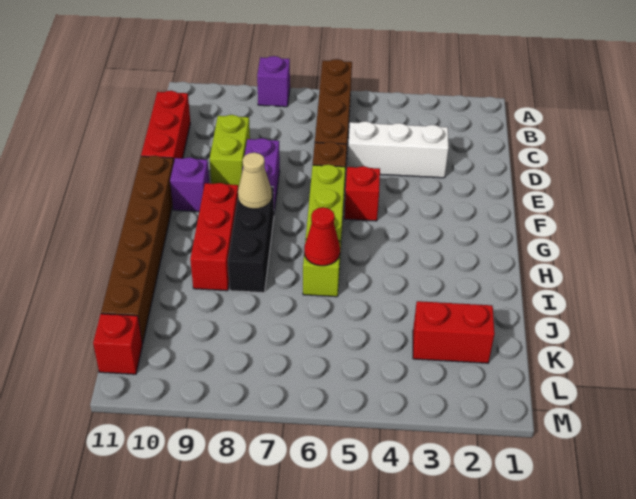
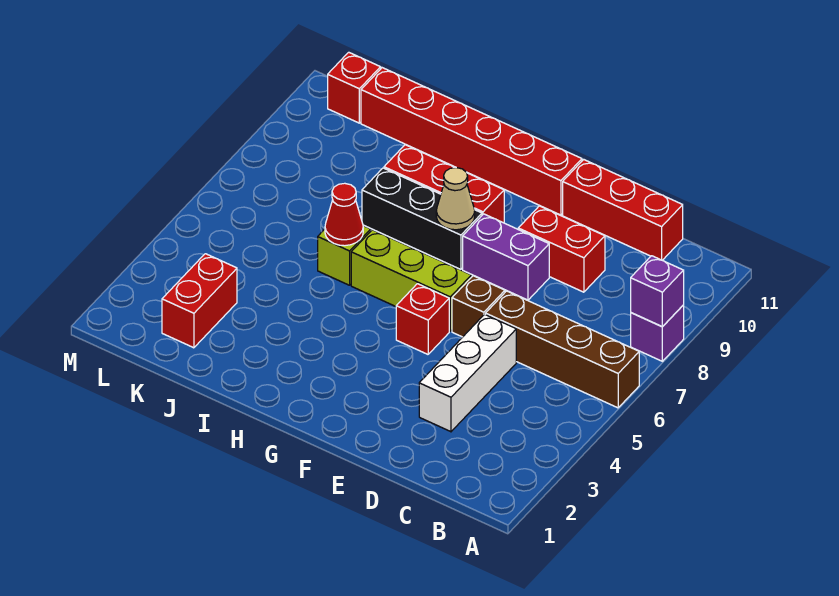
lime brick D9:E9 level 1 -> red brick D9:E9 level 1
purple brick F10 level 1 -> purple brick A8 level 2
brown brick F11:K11 level 1 -> red brick F11:K11 level 1

